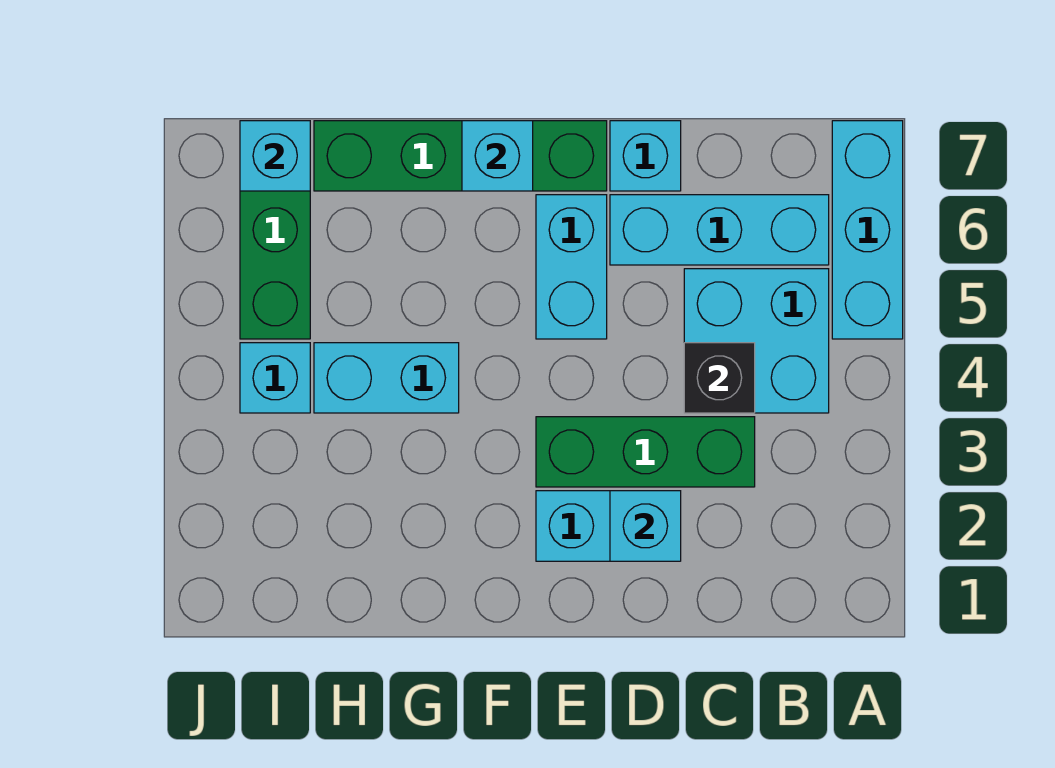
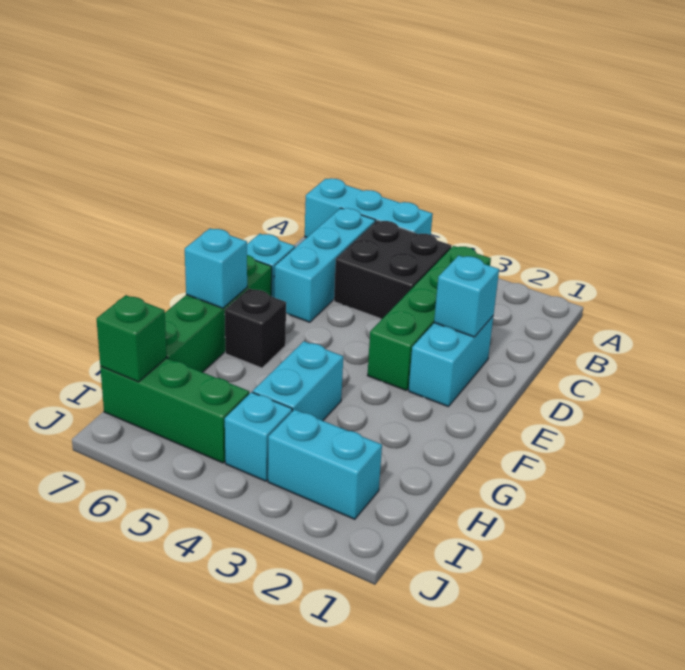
cyan brick B4:C5 level 1 -> black brick B4:C5 level 1
green brick C3:E3 level 1 -> green brick B3:E3 level 1
black brick C4 level 2 -> black brick F6 level 1
cyan brick E5:E6 level 1 -> cyan brick I2:I3 level 1
cyan brick I7 level 2 -> green brick I7 level 2

